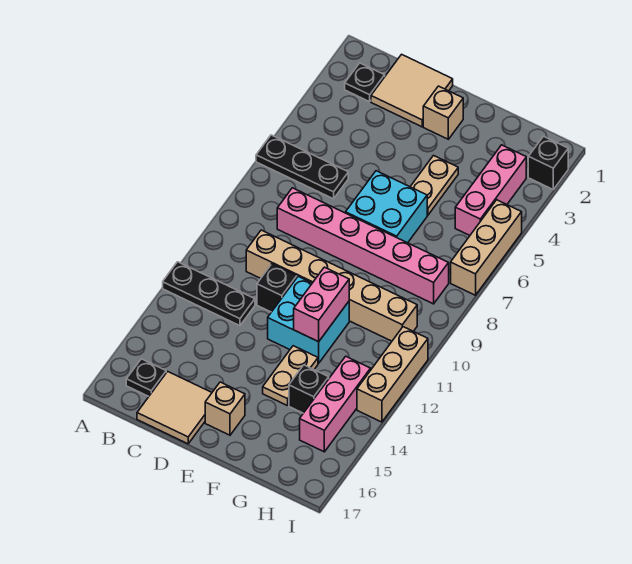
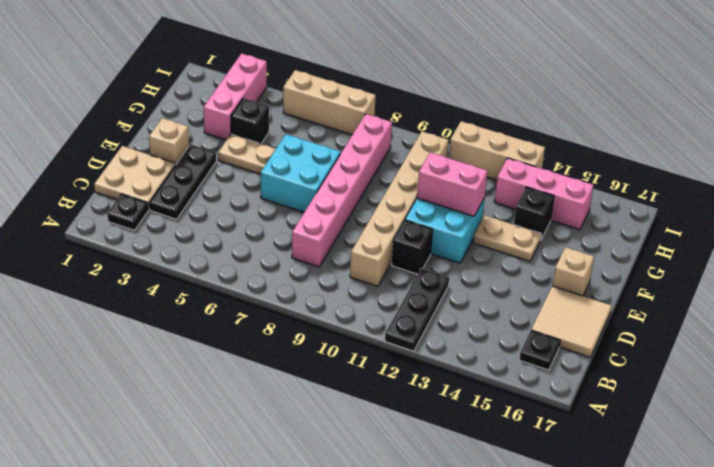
black plate A6:C6 level 1 -> black plate C3:E3 level 1
tan tile C1:D2 level 1 -> tan plate C1:D2 level 1
pink brick H3:H5 level 1 -> pink brick G3:I3 level 1
black brick I2 level 1 -> black brick G4 level 1

